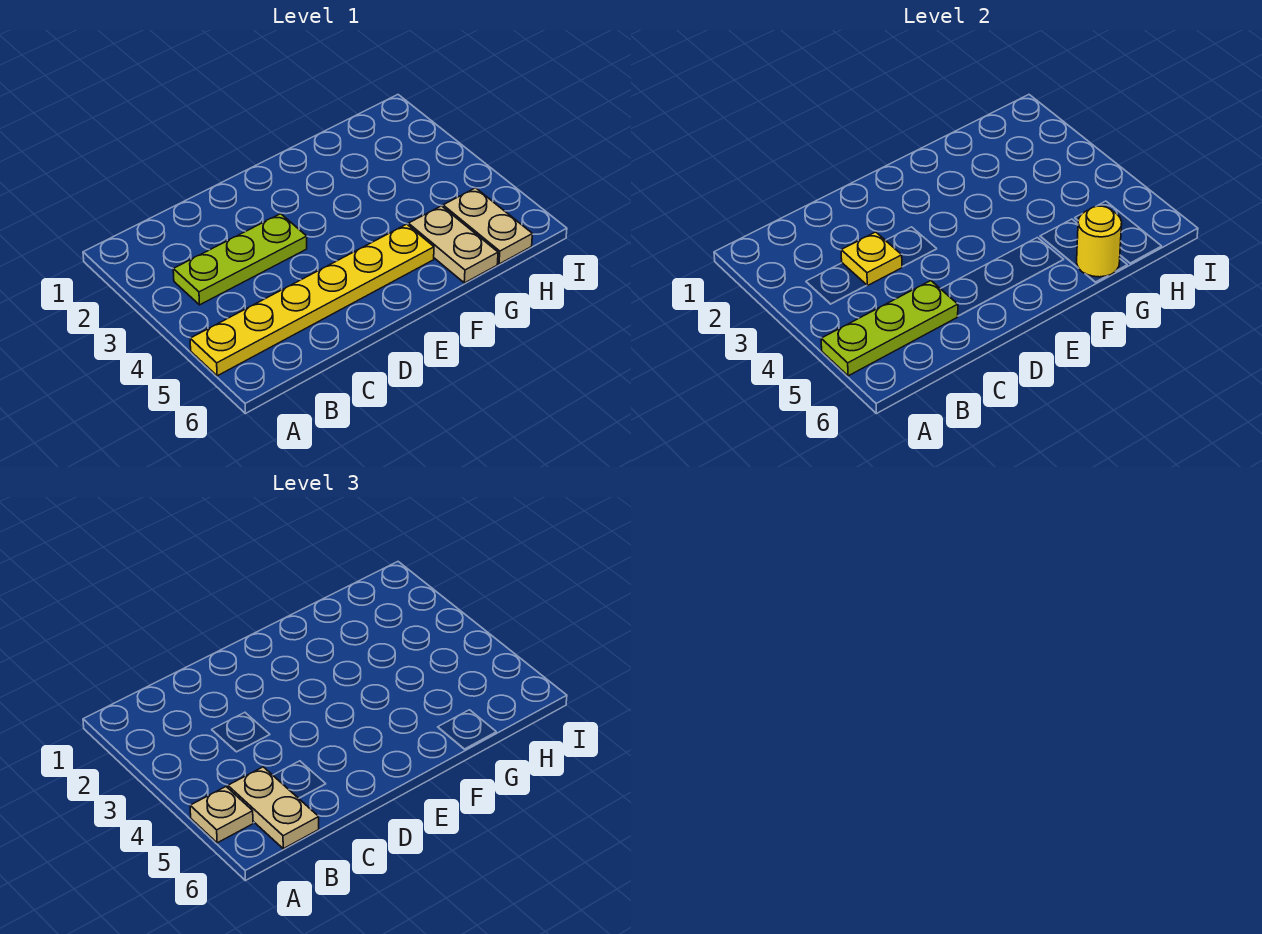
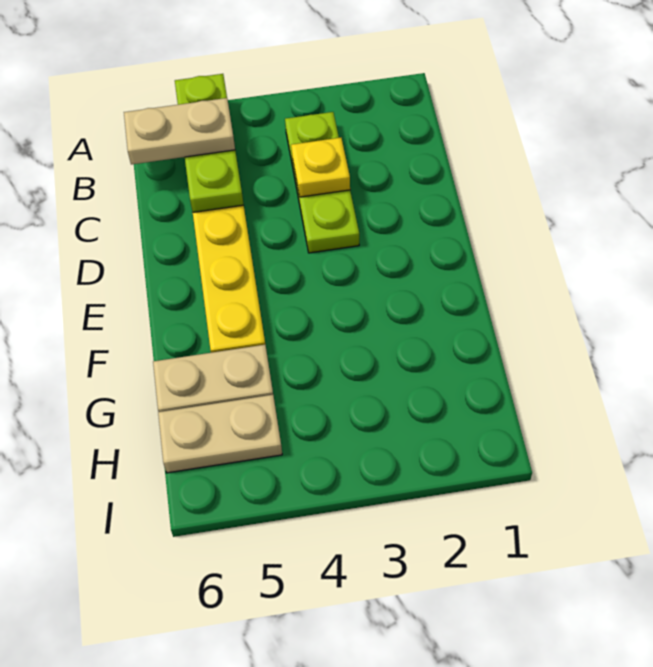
tan plate A5 level 3 -> none
yellow round brick G6 level 2 -> none

